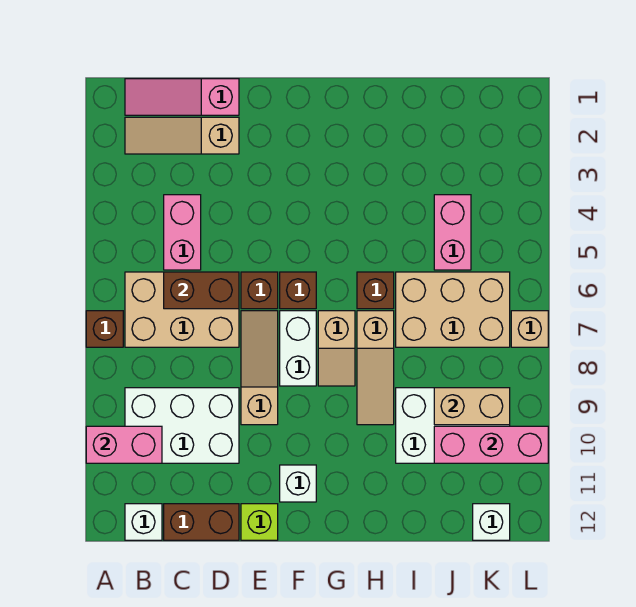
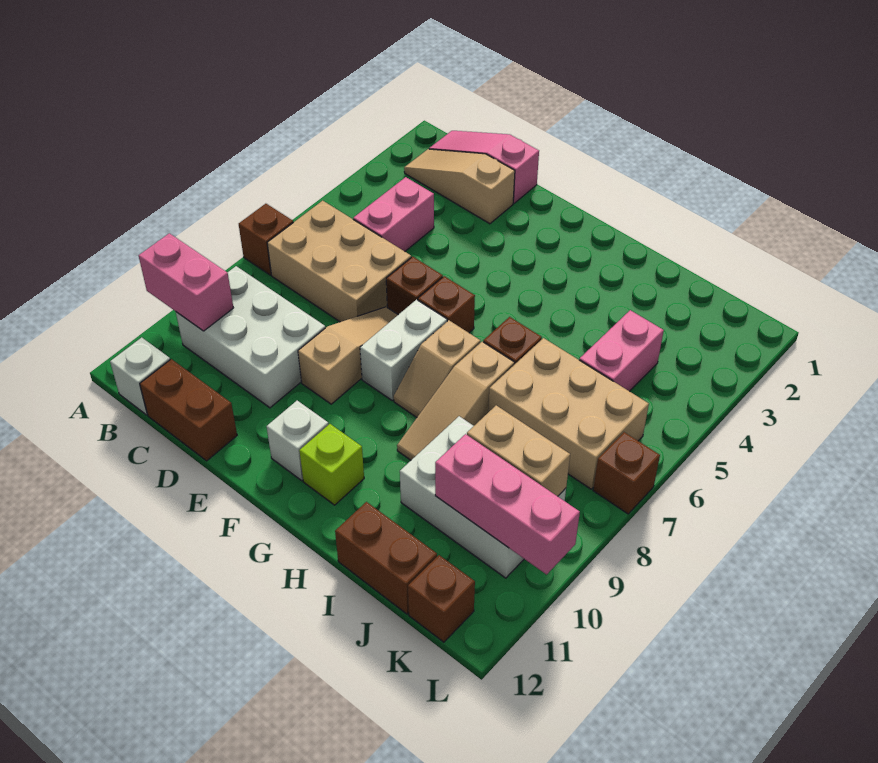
brown brick C6:D6 level 2 -> brown brick I12:J12 level 1
lime brick E12 level 1 -> lime brick G11 level 1
white brick K12 level 1 -> brown brick K12 level 1
tan brick L7 level 1 -> brown brick L7 level 1

